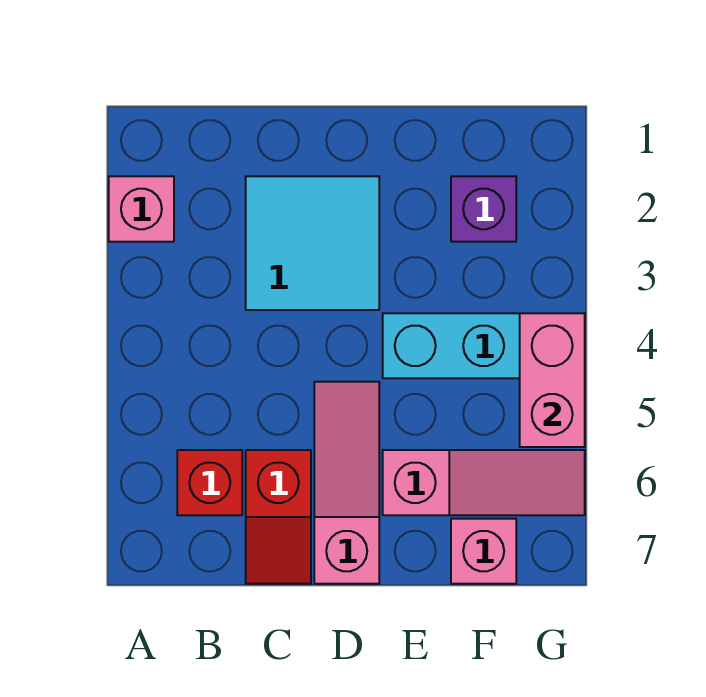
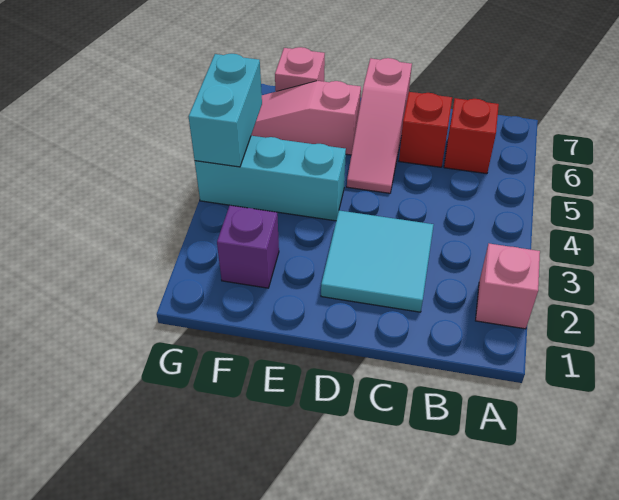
pink brick G4:G5 level 2 -> cyan brick G4:G5 level 2

